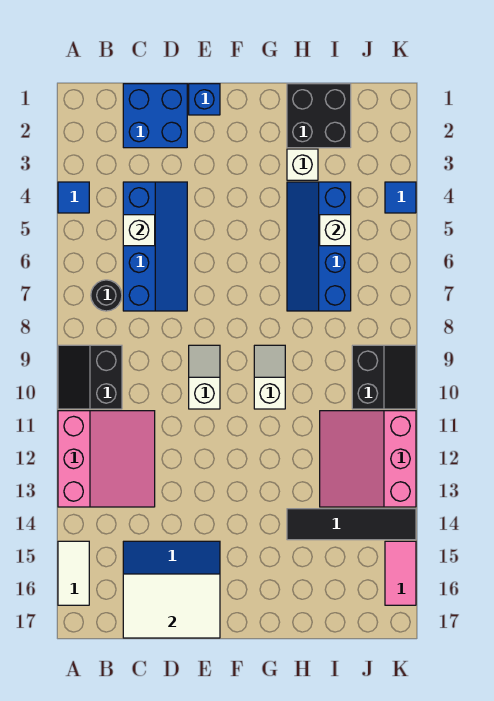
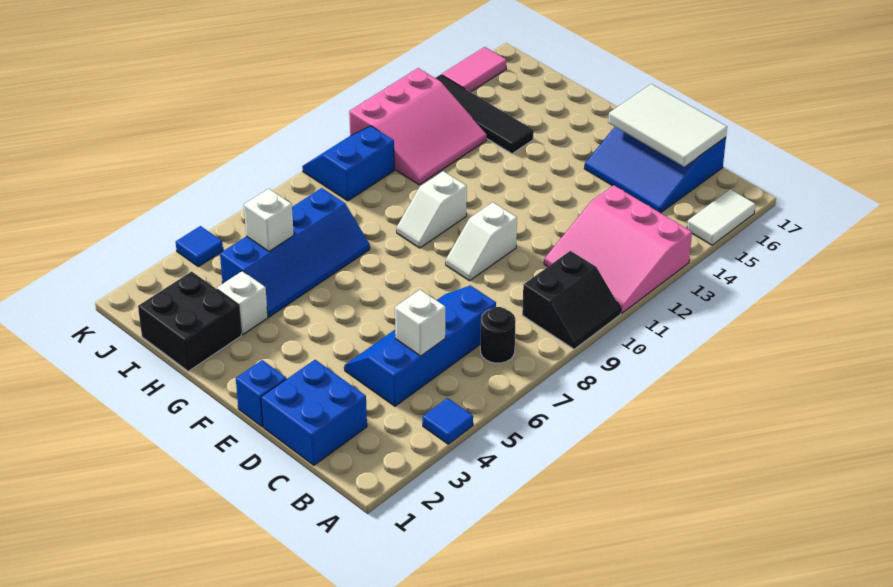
pink slope A11:C13 level 1 top A -> pink slope A11:C13 level 1 top 13
black slope J9:K10 level 1 top J -> blue slope J9:K10 level 1 top J

